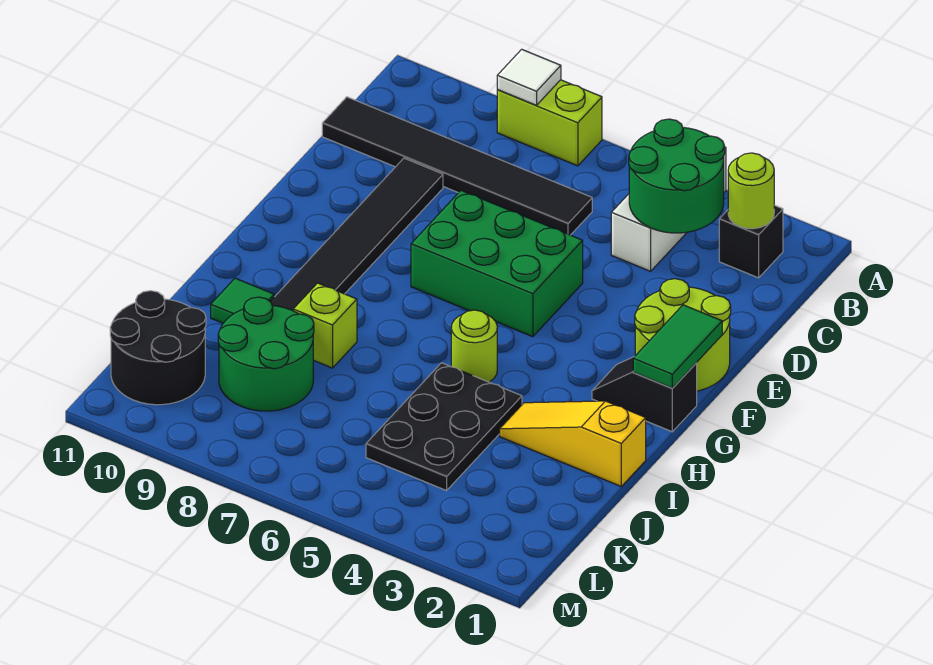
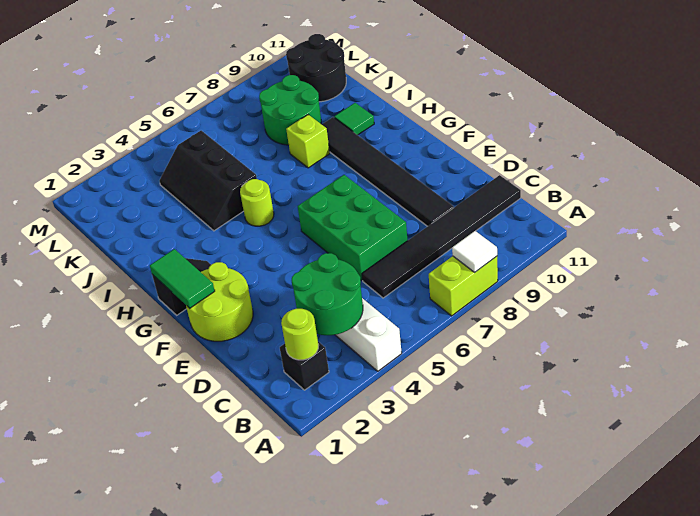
green brick E5:F7 level 1 -> green brick D6:F7 level 1
yellow slope I1:I3 level 1 top 1 -> none
black plate I4:K5 level 1 -> black slope I4:K5 level 1 top 5

